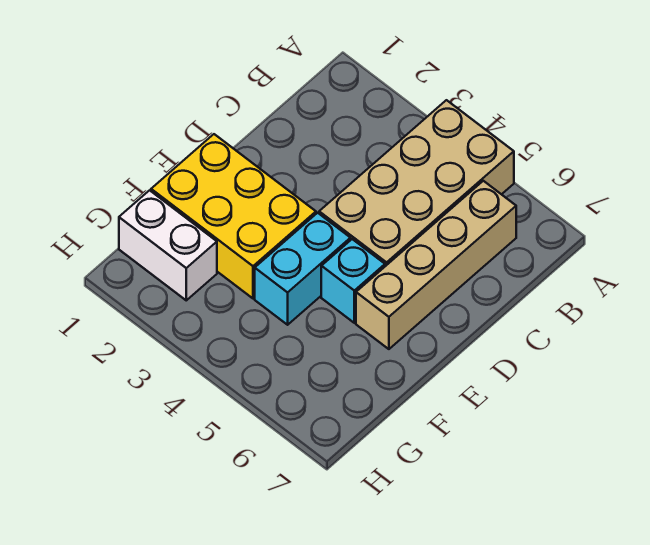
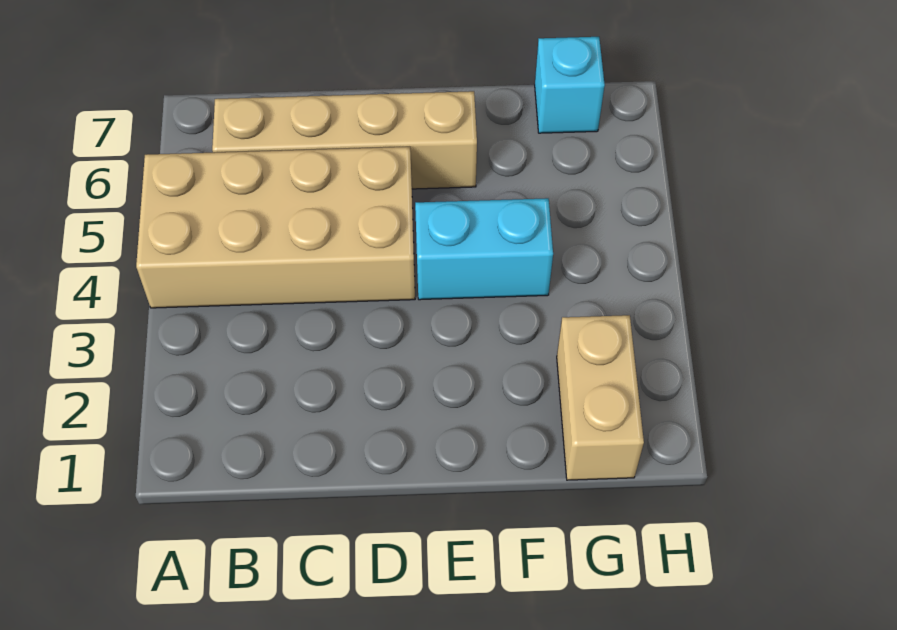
yellow brick E1:F3 level 1 -> none
cyan brick E5 level 1 -> cyan brick G7 level 1
white brick G1:G2 level 1 -> tan brick G1:G2 level 1

